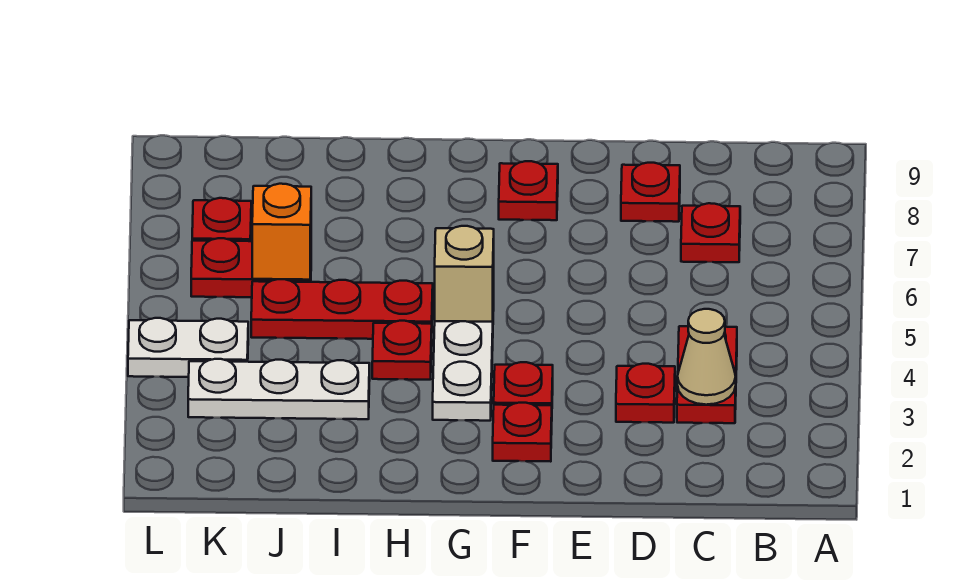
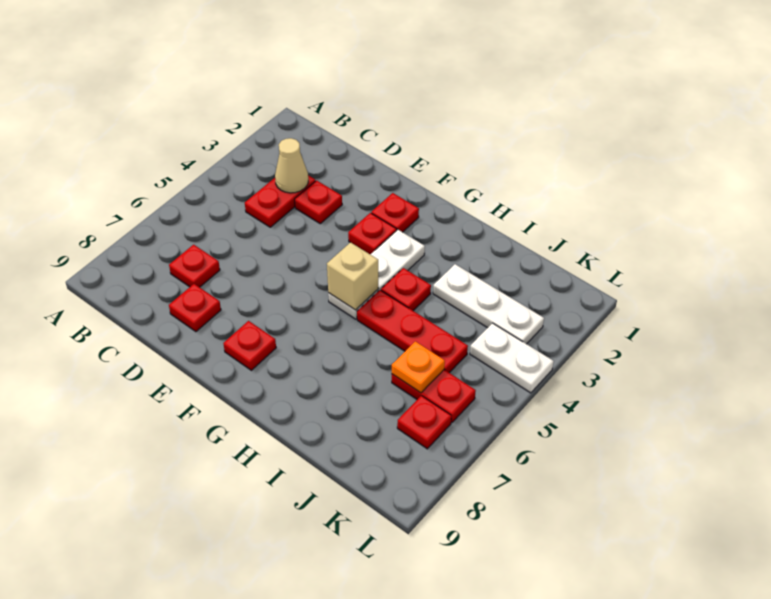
orange brick J6 level 2 -> orange plate J6 level 2

